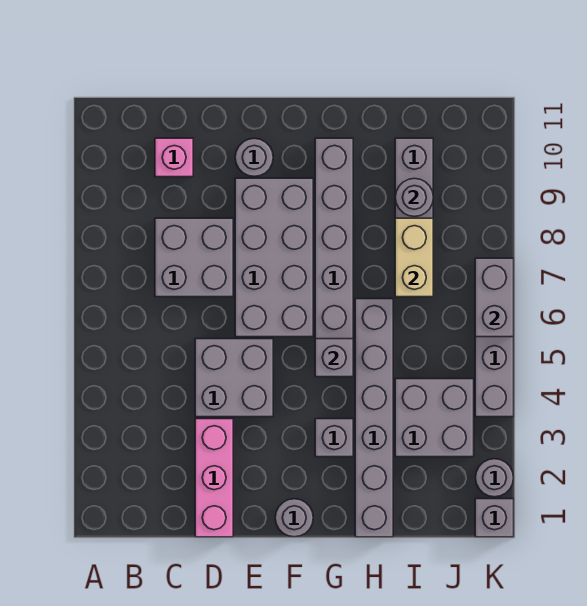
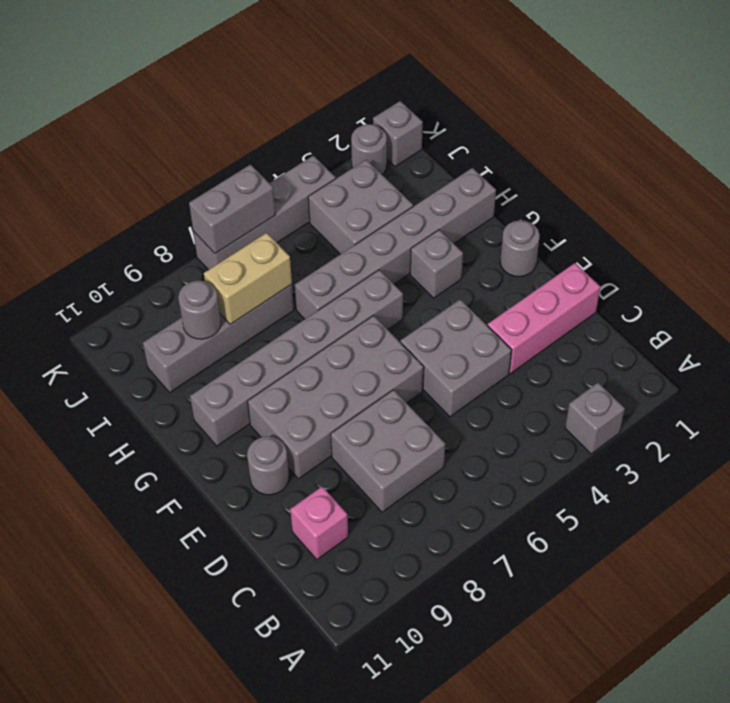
grey brick G5 level 2 -> grey brick A3 level 1

